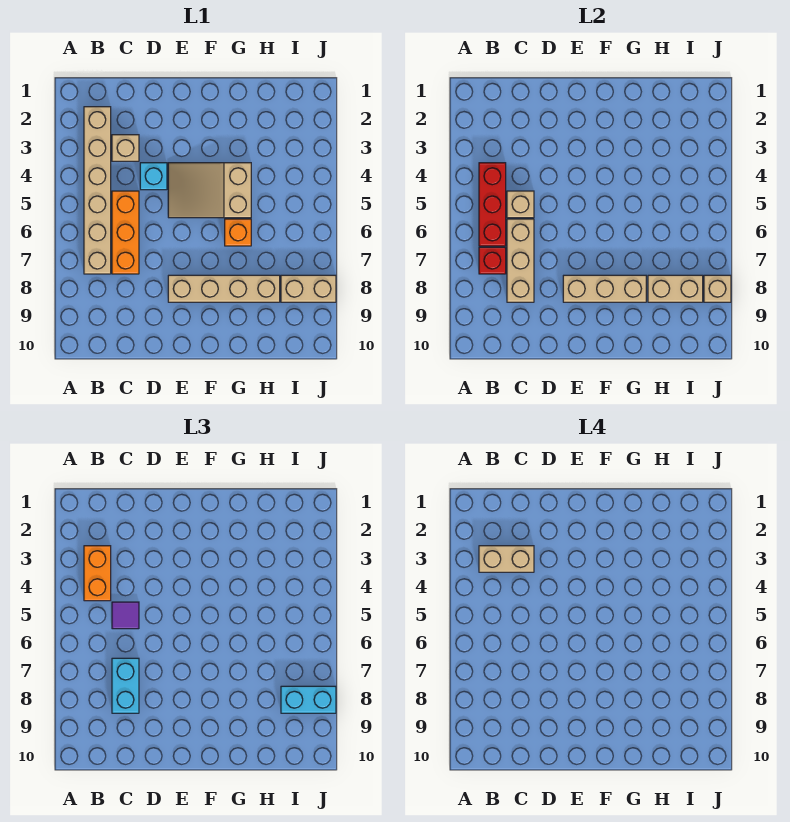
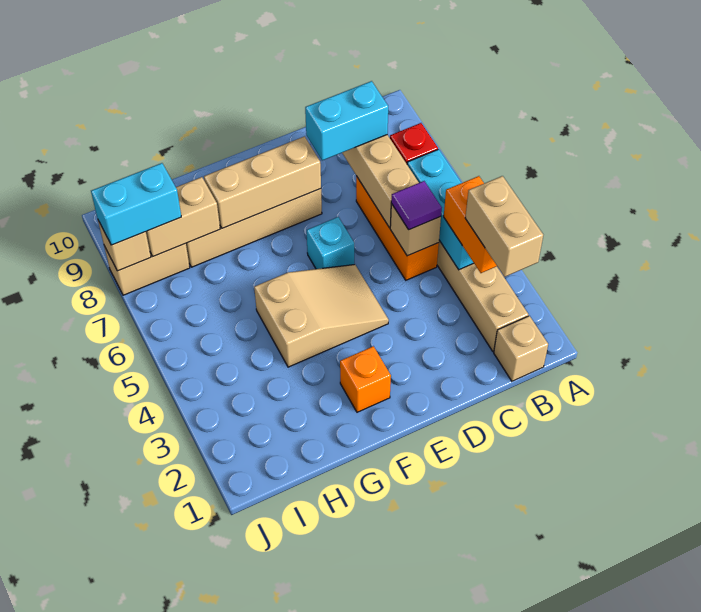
tan brick B3:C3 level 4 -> tan brick B2:B3 level 4
red brick B4:B6 level 2 -> cyan brick B4:B6 level 2
tan brick C3 level 1 -> tan brick B1 level 1
cyan brick C7:C8 level 3 -> cyan brick C8:D8 level 3
cyan brick D4 level 1 -> cyan brick E6 level 1
orange brick G6 level 1 -> orange brick F2 level 1

